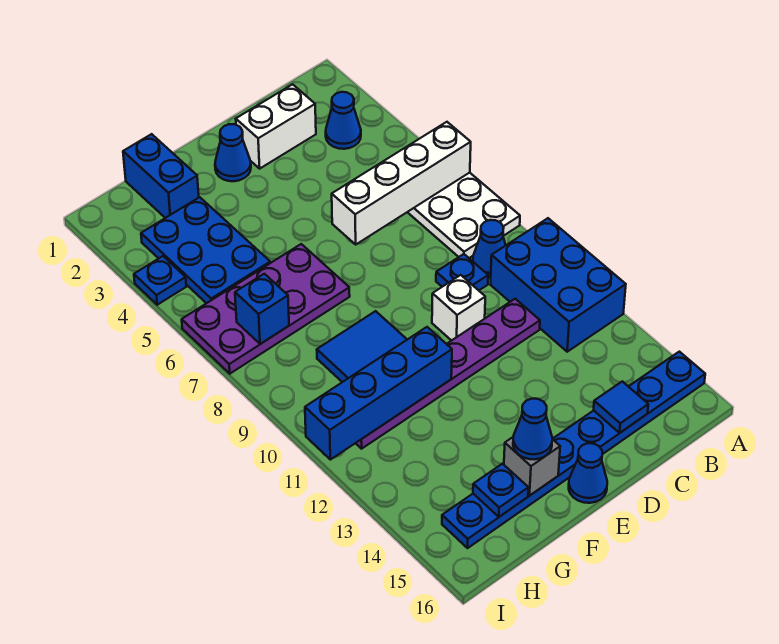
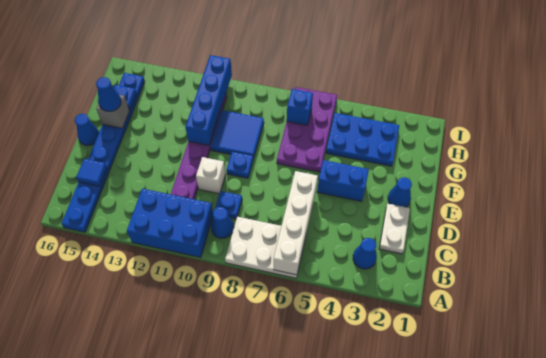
white brick C2:D2 level 1 -> white plate C2:D2 level 1
blue brick G1:G2 level 1 -> blue brick E4:E5 level 1
blue plate I4 level 1 -> blue plate E9 level 1

